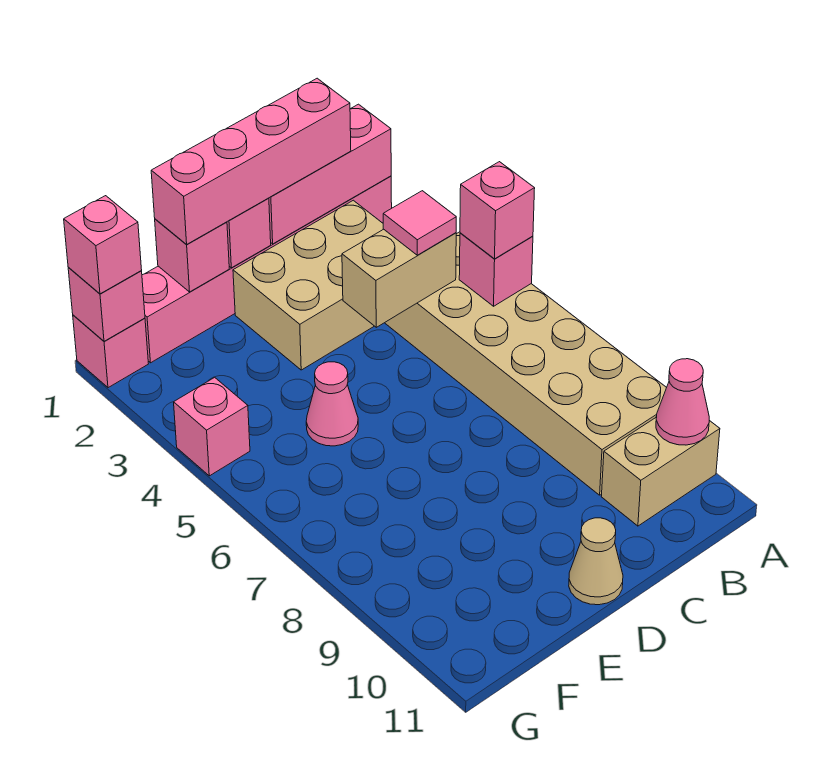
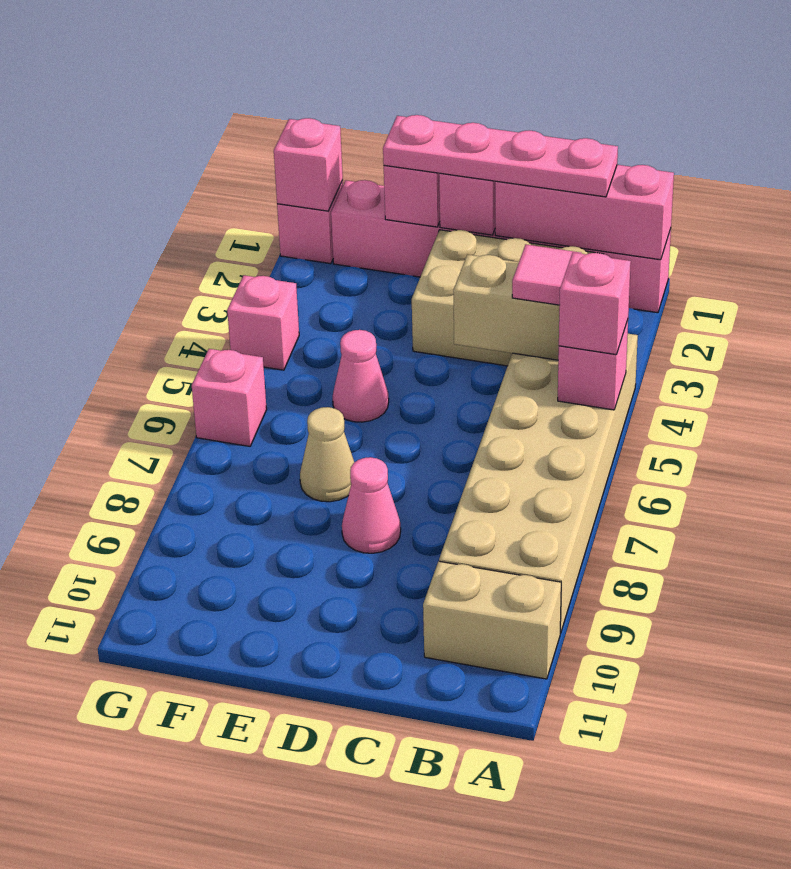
pink cone A10 level 2 -> pink cone D8 level 1
pink brick B1:E1 level 3 -> pink plate B1:E1 level 3
tan cone D11 level 1 -> tan cone E7 level 1
pink brick G1 level 3 -> pink brick G6 level 1

